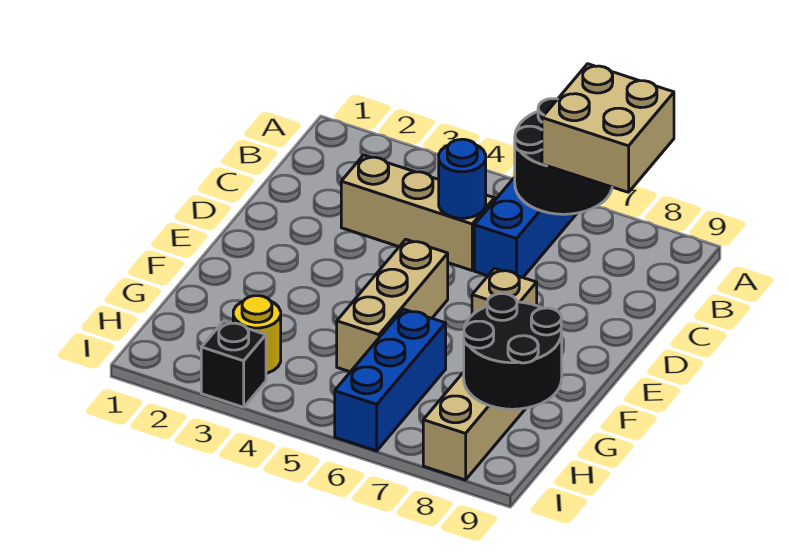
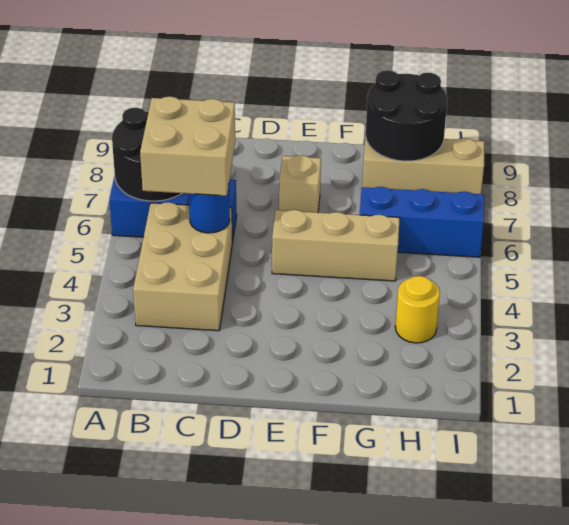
tan brick A7:B8 level 3 -> tan brick B5:C6 level 3
tan brick C3:C5 level 1 -> tan brick B3:C5 level 1
black brick I3 level 1 -> none

